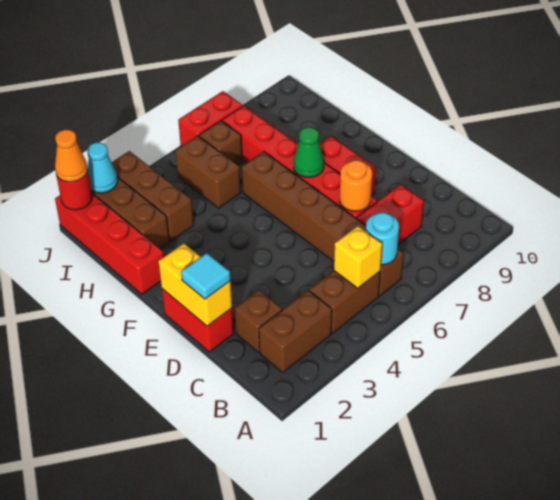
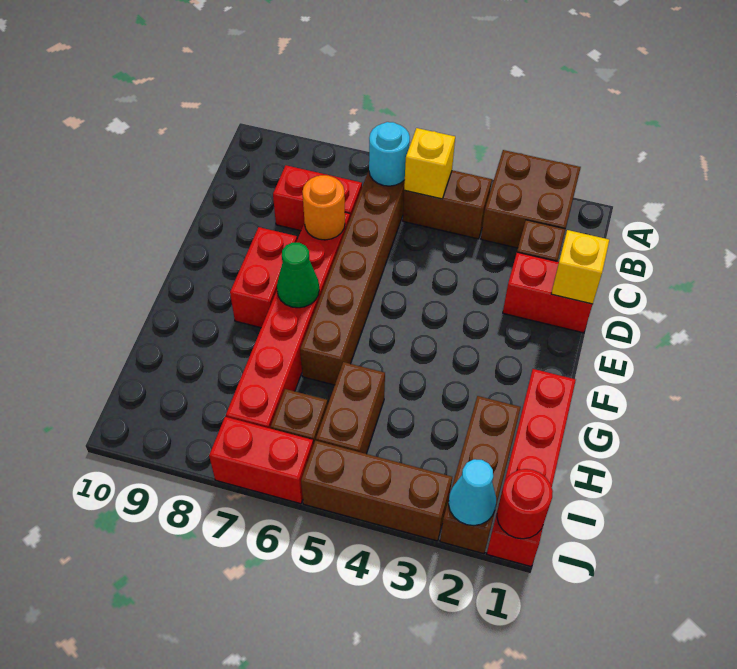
brown brick B2:B3 level 1 -> brown brick A2:B3 level 1
red brick D1:E1 level 1 -> red brick D1:D2 level 1
yellow brick D1:E1 level 2 -> yellow brick D1 level 2
cyan tile D1 level 3 -> none
brown brick H3:J3 level 1 -> brown brick J3:J5 level 1
orange cone J1 level 3 -> none

